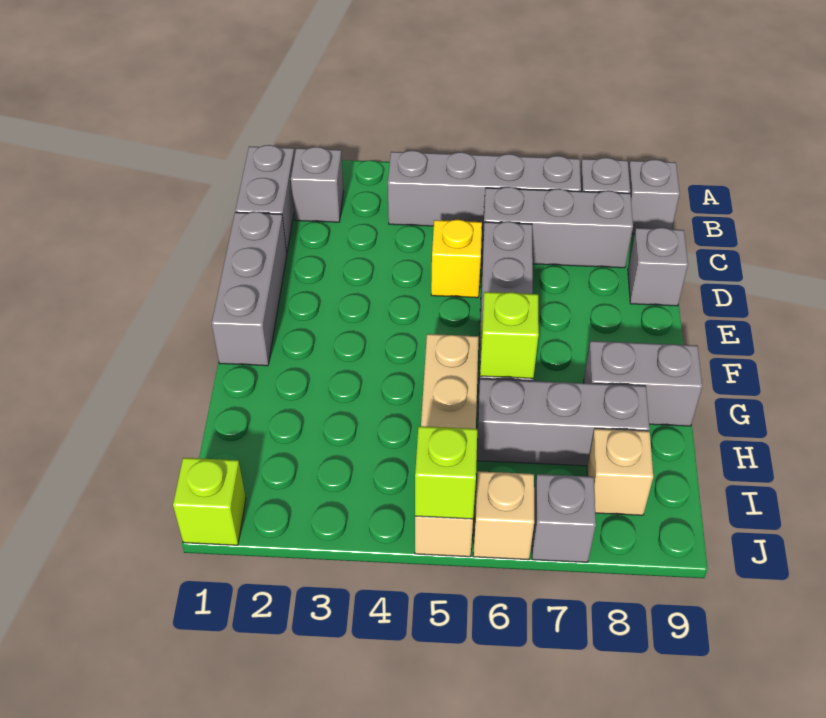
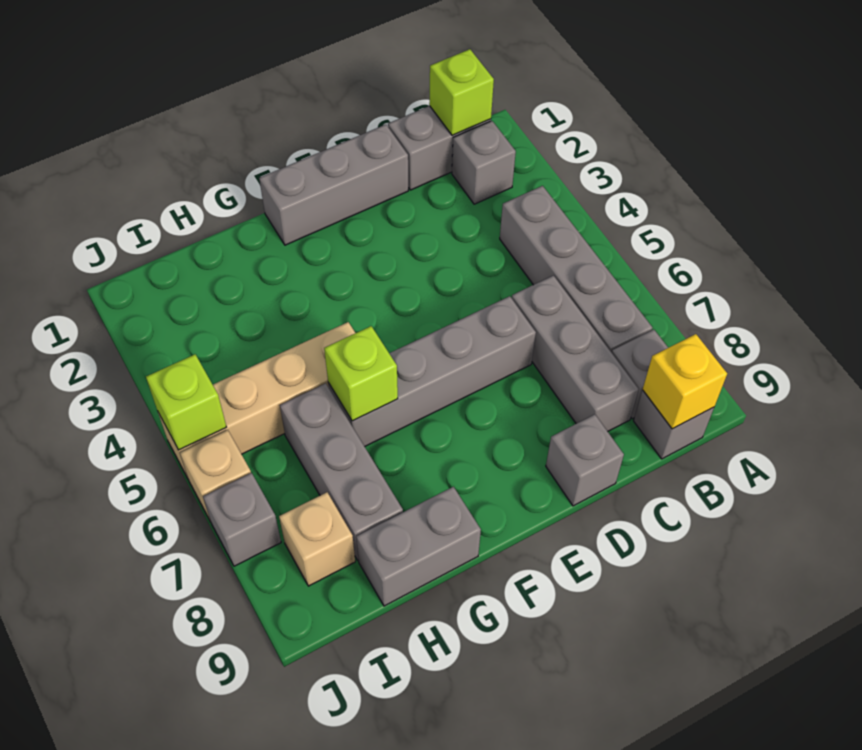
yellow brick D5 level 1 -> yellow brick B9 level 2
grey brick G8:G9 level 1 -> grey brick G9:H9 level 1
lime brick J1 level 1 -> lime brick B1 level 2

